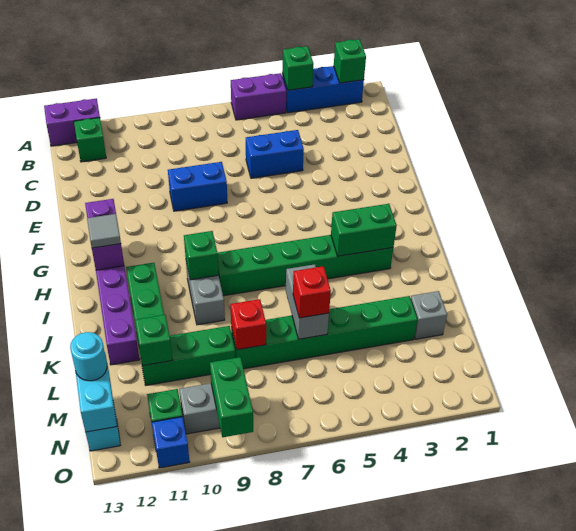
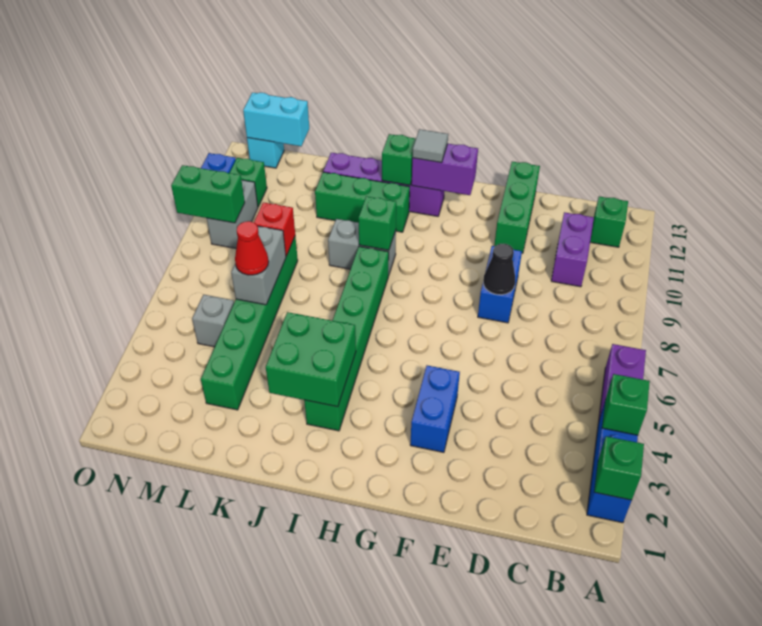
purple brick A12:A13 level 1 -> purple brick C10:C11 level 1
blue brick D5:D6 level 1 -> blue brick F3:F4 level 1
none -> black cone E8 level 2
green brick I3:I4 level 2 -> green brick I3:J4 level 2
grey brick K6:L6 level 2 -> grey brick L6:L7 level 2
grey brick L2 level 1 -> grey brick M5 level 1
red brick L6 level 3 -> red cone L6 level 3
green brick L9:L11 level 1 -> green brick E11:E13 level 1
green brick L11 level 2 -> green brick I12 level 2
cyan round brick M13 level 3 -> none

